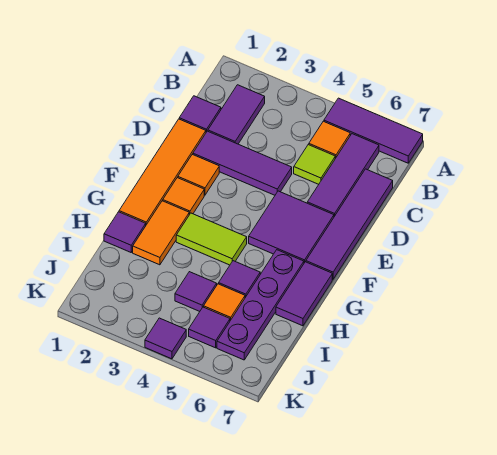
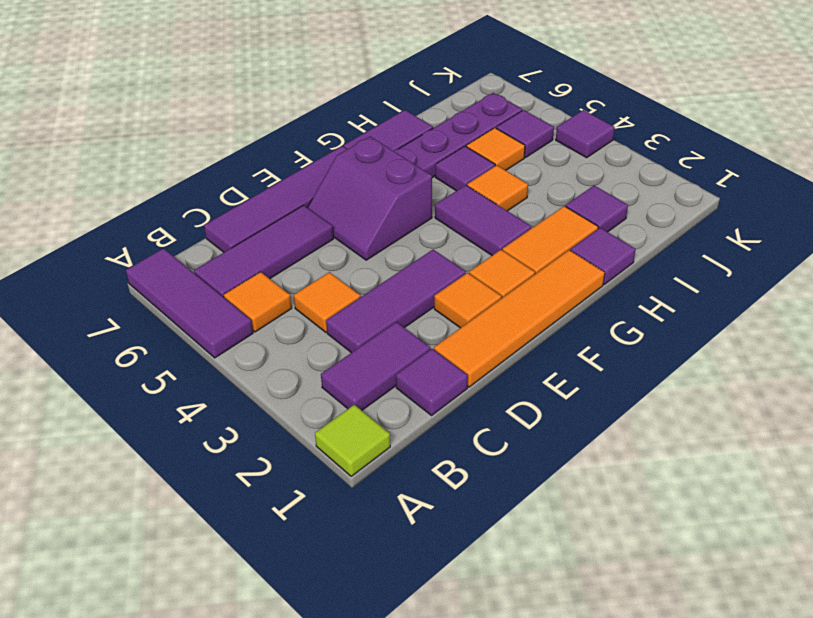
none -> orange tile C4 level 1
lime tile C5 level 1 -> lime tile A1 level 1
purple tile D2:D4 level 1 -> purple tile C3:E3 level 1
purple tile E5:F6 level 1 -> purple slope E5:F6 level 1 top F
lime tile G3:G4 level 1 -> purple tile G3:G4 level 1
none -> orange tile H4 level 1
purple tile I4 level 1 -> purple tile I2 level 1

